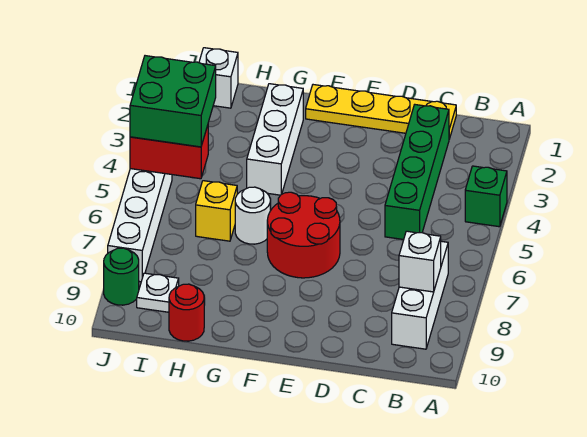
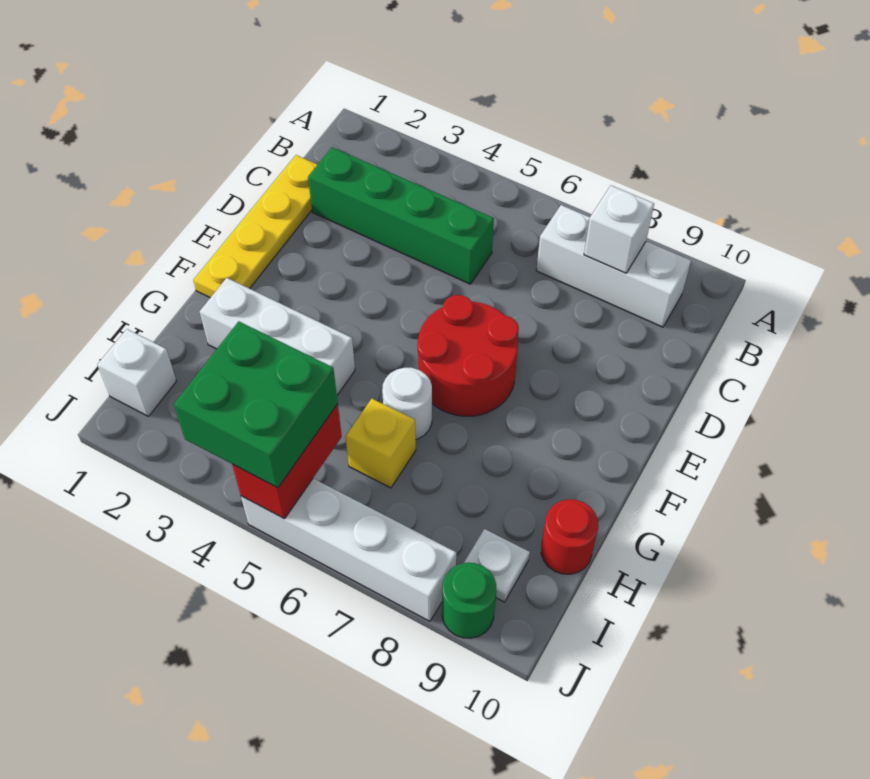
green brick A4 level 1 -> none

